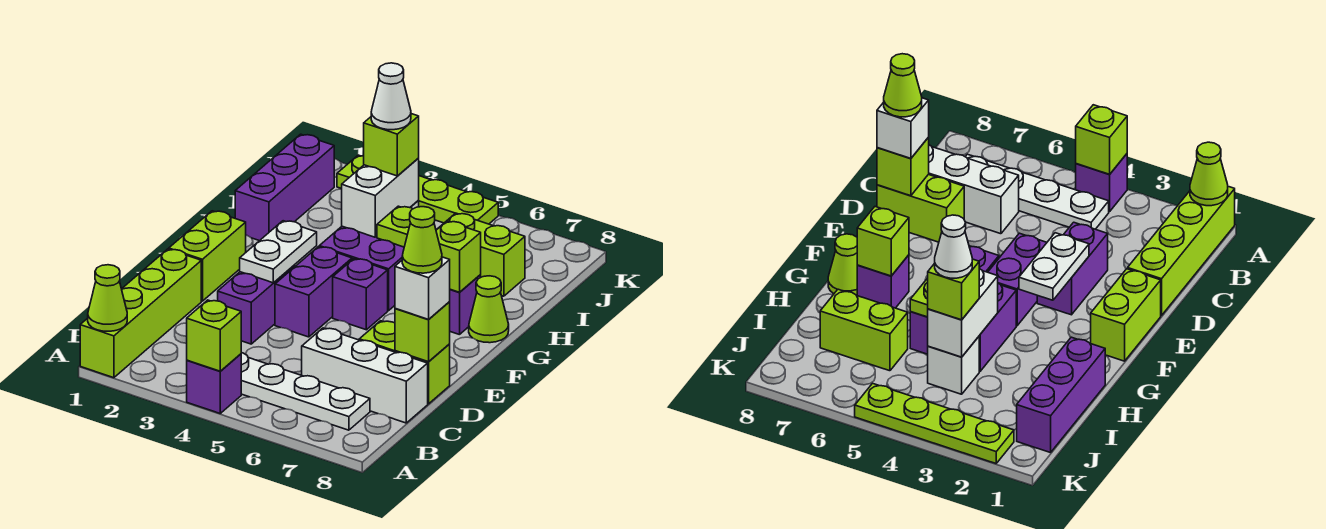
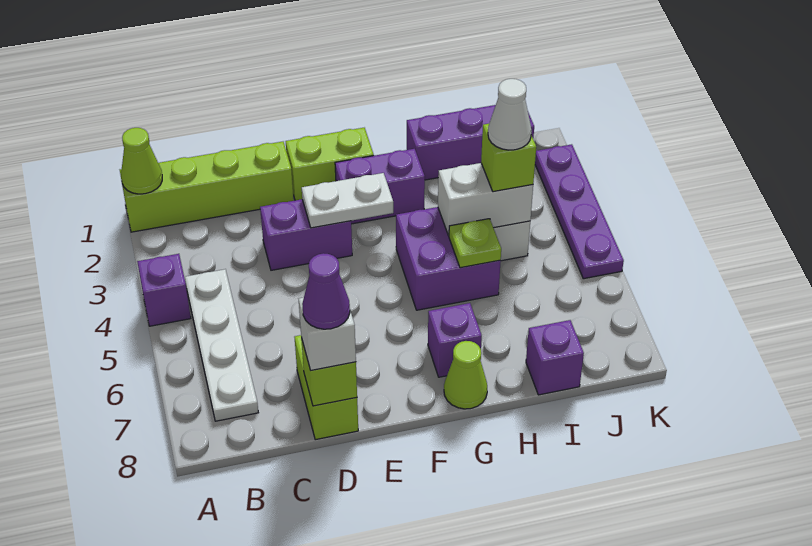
lime brick A4 level 2 -> none
white brick C6:C8 level 1 -> none
lime cone D8 level 4 -> purple cone D8 level 4
purple brick E4:F4 level 1 -> purple brick F2:G2 level 1
purple brick F5 level 1 -> purple brick I8 level 1
lime brick G7 level 2 -> none
lime brick I6:I7 level 1 -> none
lime plate K2:K5 level 1 -> purple plate K2:K5 level 1

